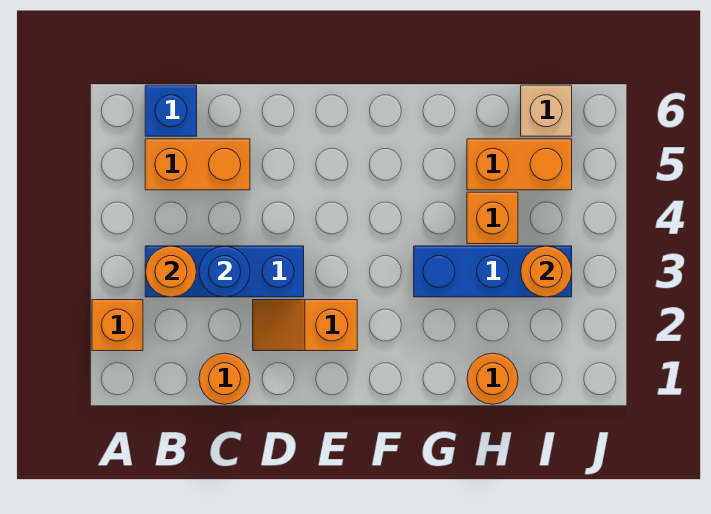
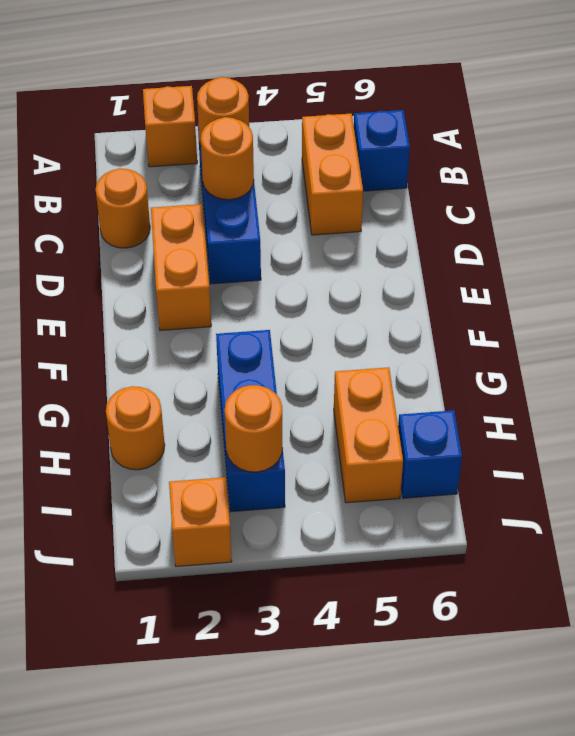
blue round brick C3 level 2 -> orange round brick C3 level 2
orange slope D2:E2 level 1 top E -> orange brick D2:E2 level 1
orange brick H4 level 1 -> orange brick J2 level 1
tan brick I6 level 1 -> blue brick I6 level 1

